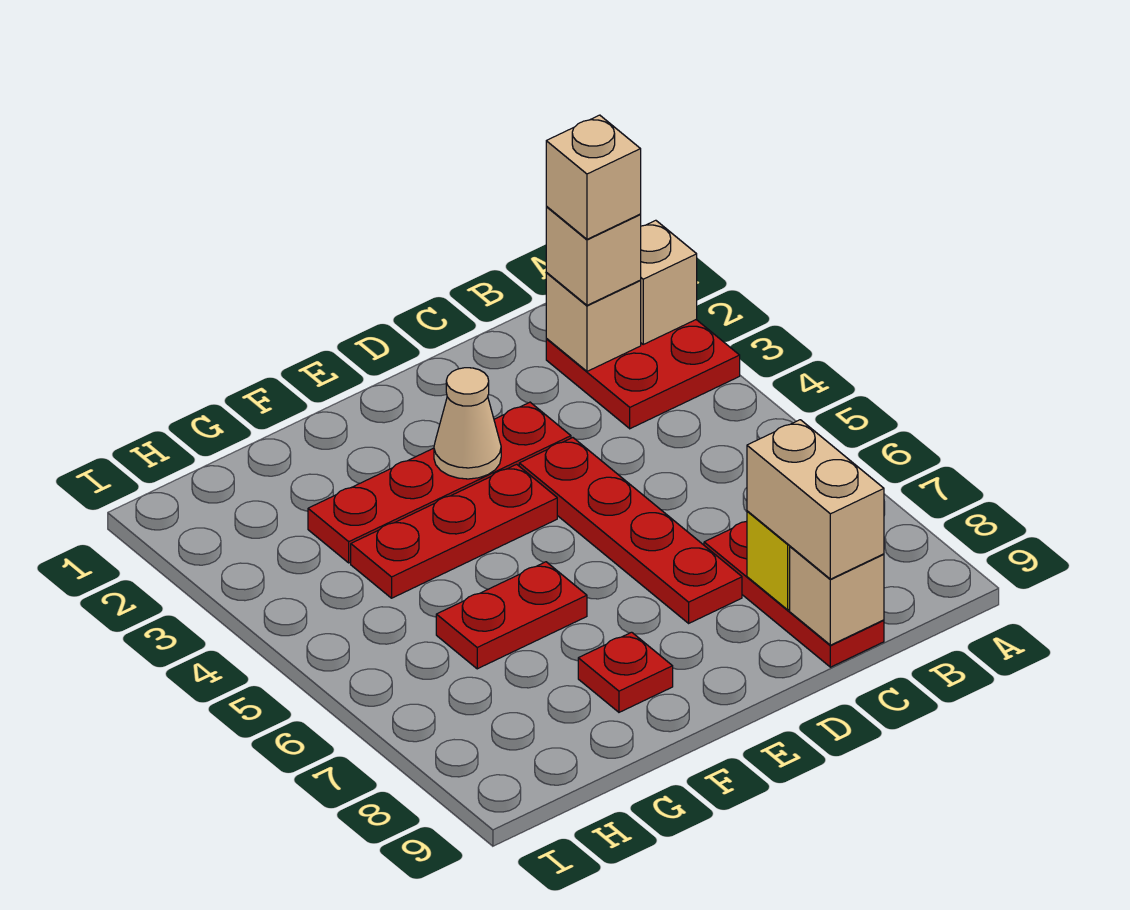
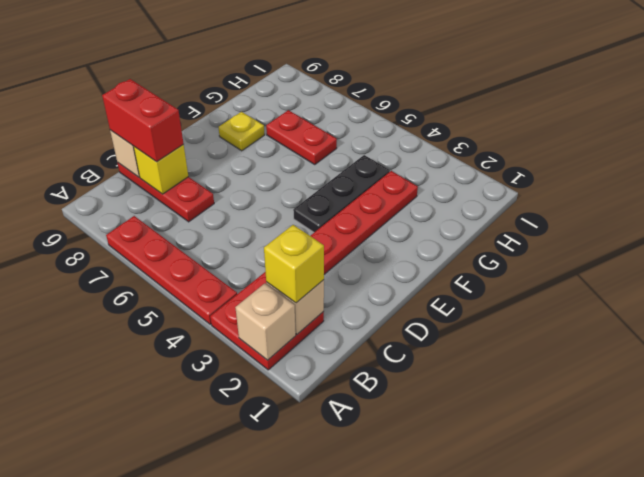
tan brick B2 level 3 -> yellow brick B2 level 3
tan brick B2 level 4 -> none
tan brick C8:C9 level 3 -> red brick C8:C9 level 3
red plate D4:D7 level 1 -> red plate A4:A7 level 1
tan cone E3 level 2 -> none
red plate E4:G4 level 1 -> black plate E4:G4 level 1
red plate F6:G6 level 1 -> red plate G6:G7 level 1
red plate F8 level 1 -> yellow plate F8 level 1

